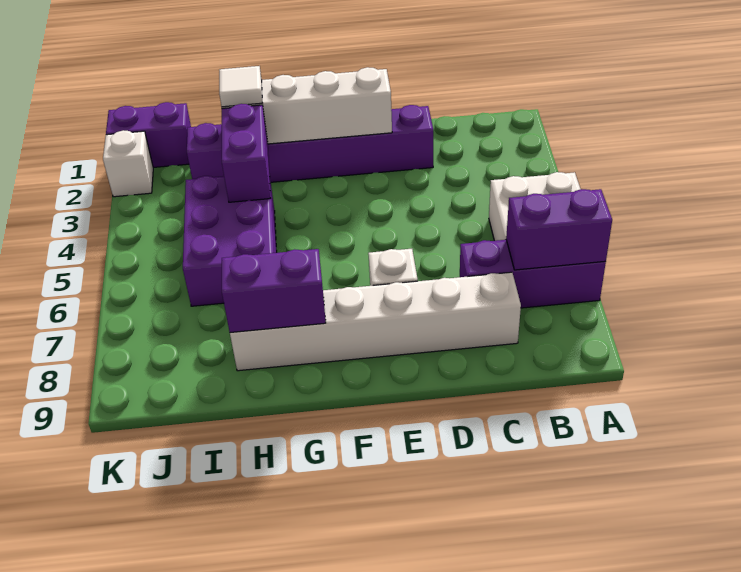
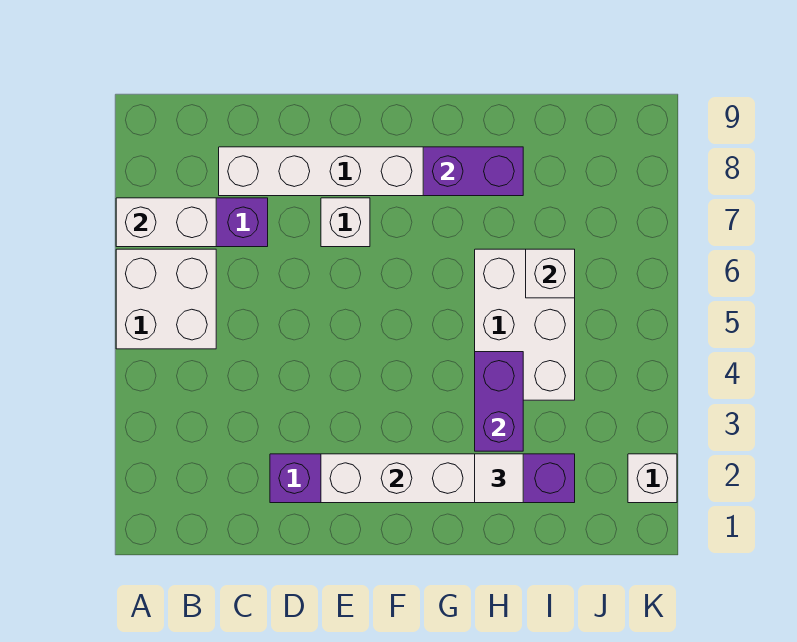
purple brick A7:B7 level 2 -> white brick A7:B7 level 2
purple brick H4:I6 level 1 -> white brick H4:I6 level 1
none -> white brick I6 level 2
purple brick J1:K1 level 1 -> none

